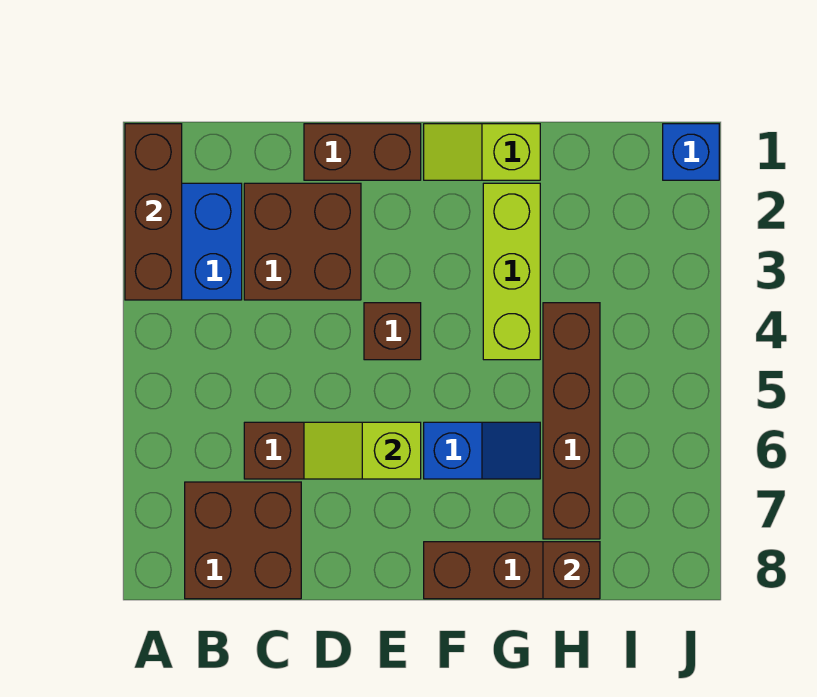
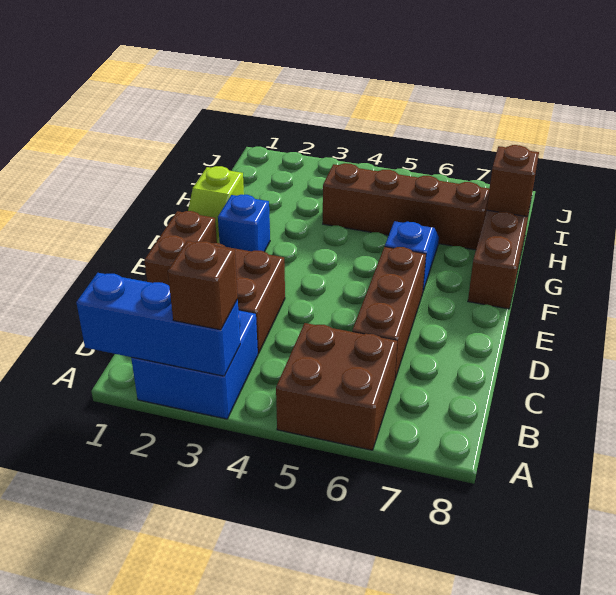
brown brick A1:A3 level 2 -> blue brick A1:A3 level 2
brown brick B7:C8 level 1 -> brown brick A5:B6 level 1
lime slope D6:E6 level 2 top E -> none
brown brick E4 level 1 -> brown brick A3 level 3
lime brick G2:G4 level 1 -> none
blue brick J1 level 1 -> blue brick F2 level 1

